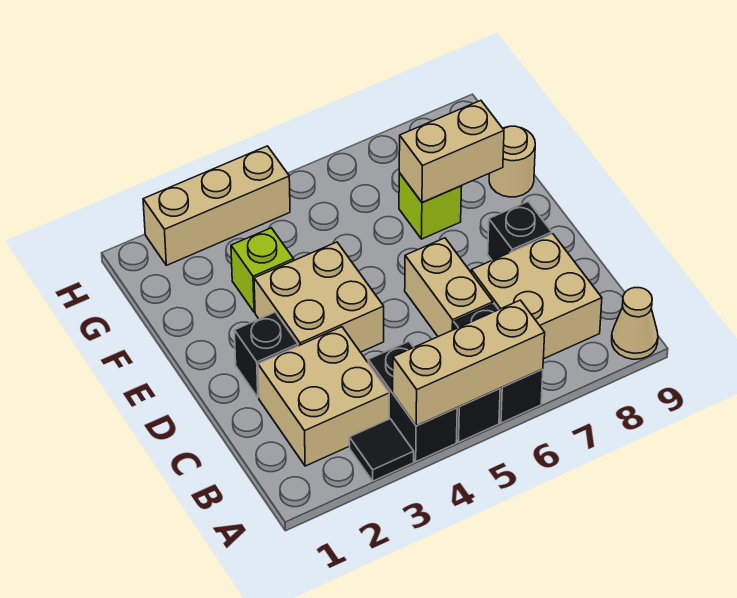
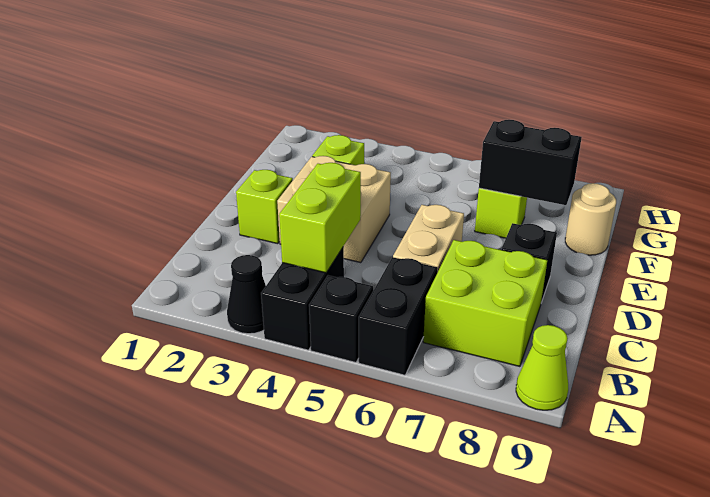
black tile A3 level 1 -> black cone A3 level 1
tan brick A4:A6 level 2 -> none
tan cone A9 level 1 -> lime cone A9 level 1
tan brick B2:C3 level 1 -> none
none -> lime brick B4:C4 level 2
tan brick B7:C8 level 1 -> lime brick B7:C8 level 1
black brick D2 level 1 -> lime brick D2 level 1
tan brick F7:F8 level 2 -> black brick F7:F8 level 2
tan brick H2:H4 level 1 -> none

